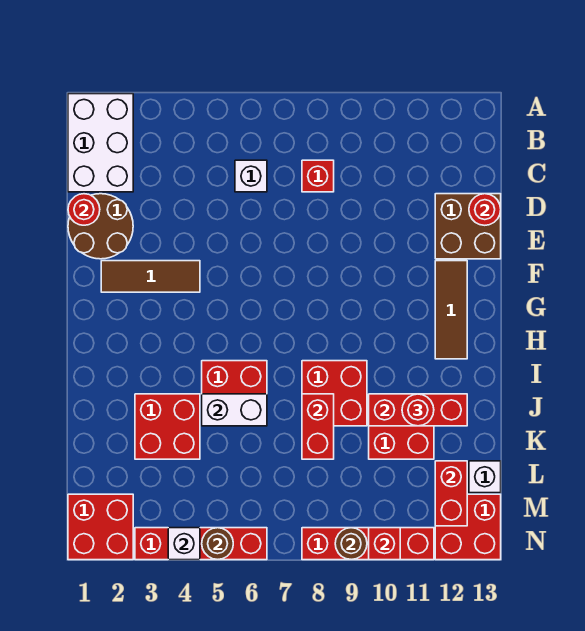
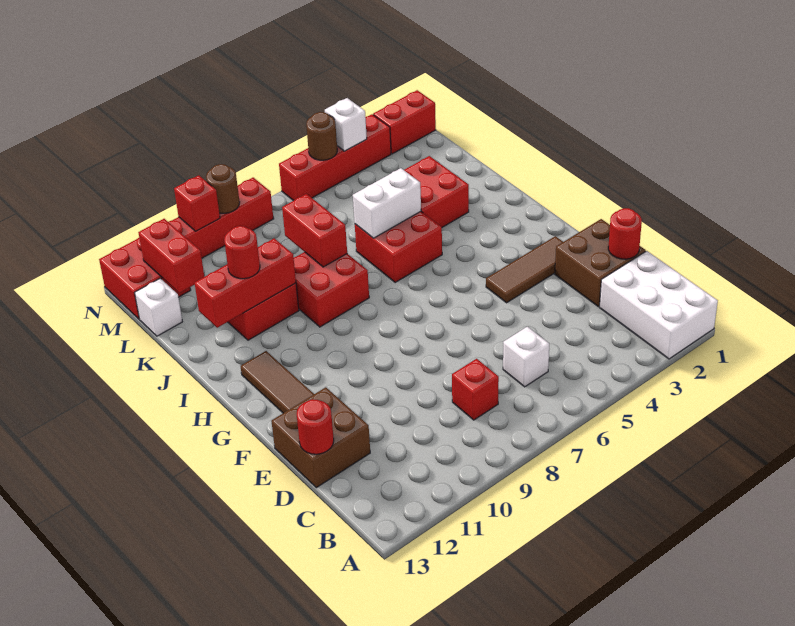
brown round brick D1:E2 level 1 -> brown brick D1:E2 level 1
red brick M1:N2 level 1 -> red brick N1:N2 level 1

